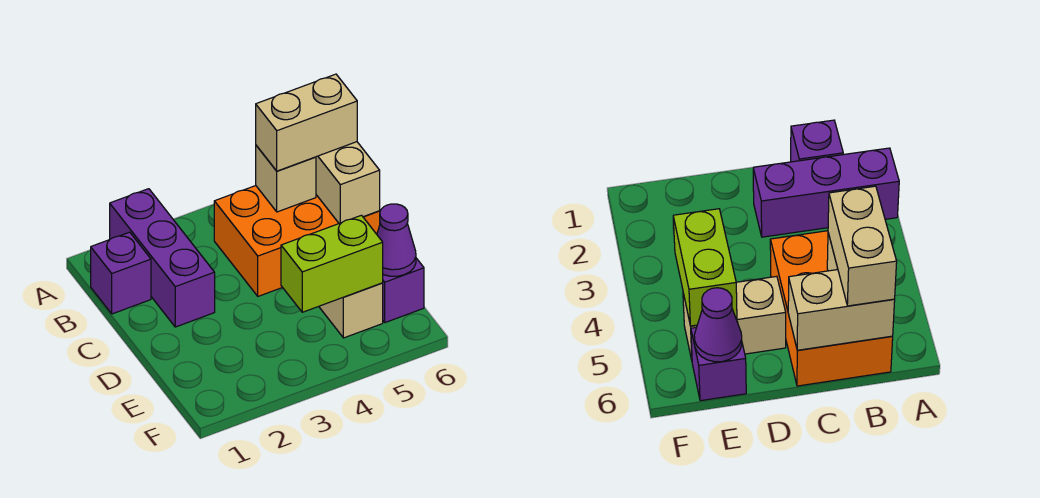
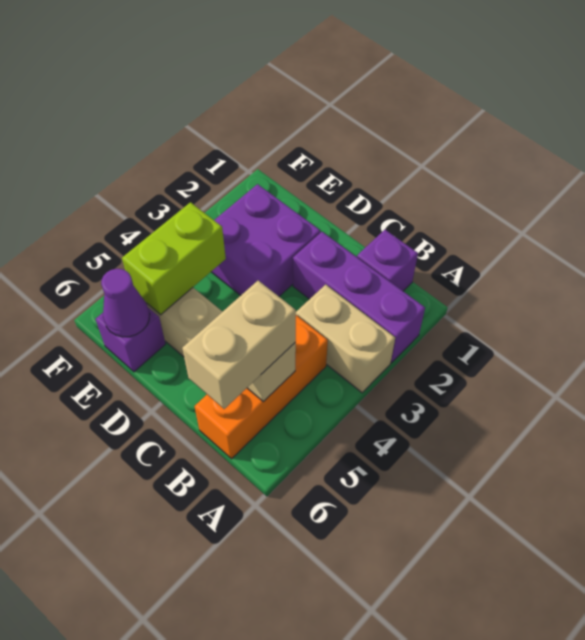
orange brick B4:C6 level 1 -> orange brick B4:B6 level 1
tan brick B6:C6 level 2 -> tan brick A3:B3 level 1
none -> purple brick D2:E3 level 1

